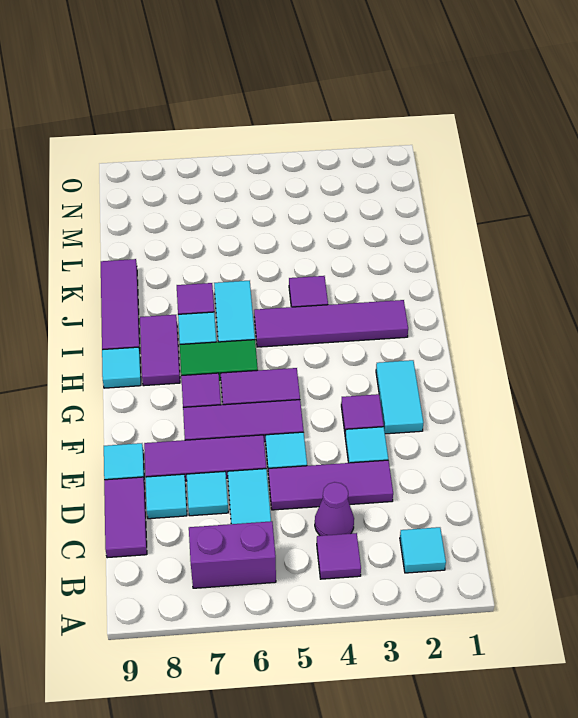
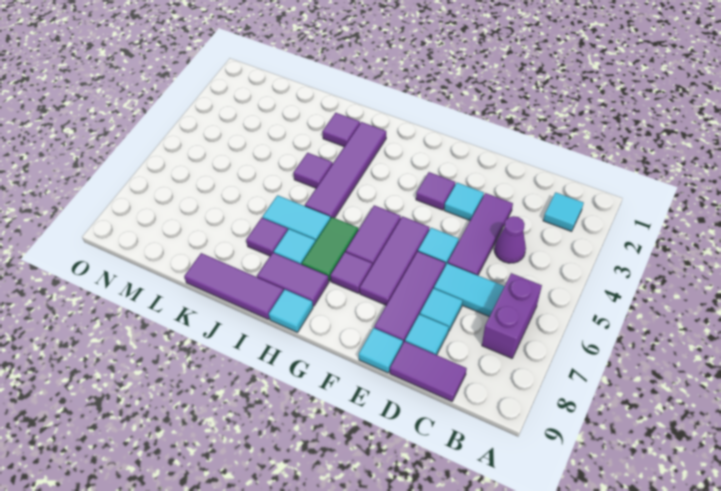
purple tile B4 level 1 -> purple tile J2 level 1
cyan tile F2:G2 level 1 -> none

